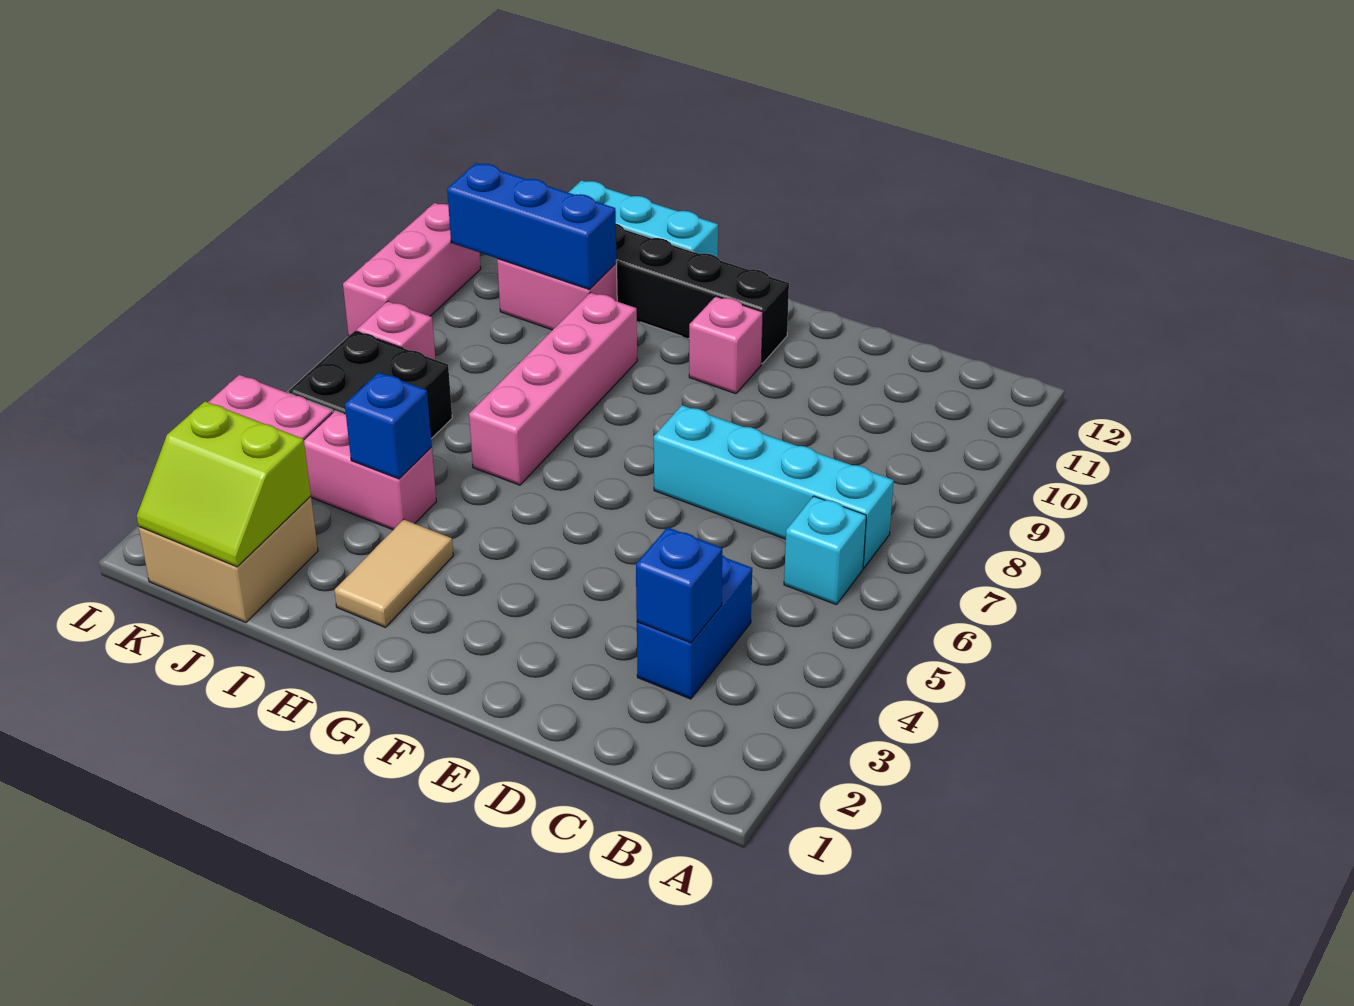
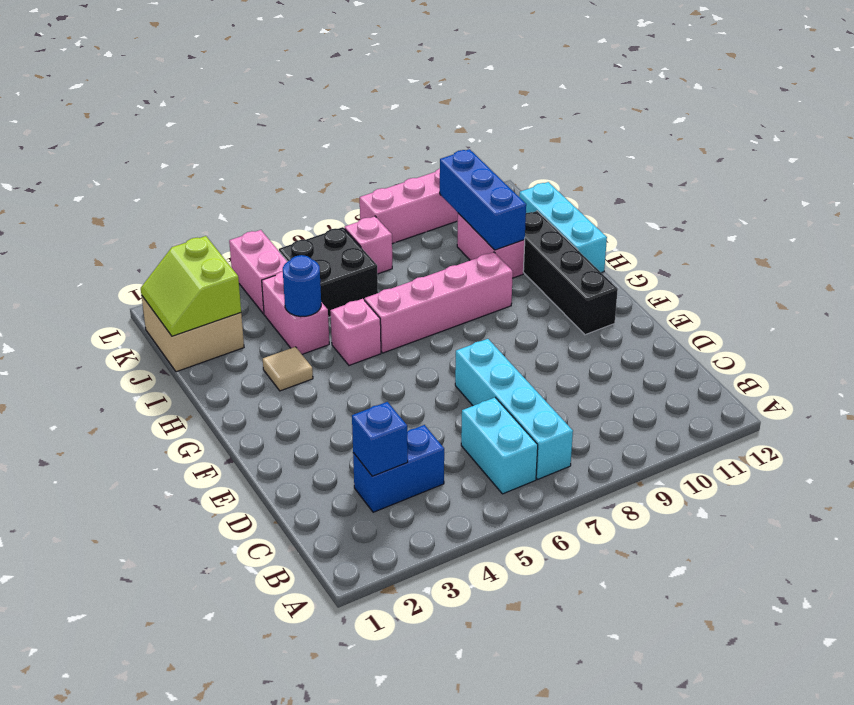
cyan brick B6 level 1 -> cyan brick B6:C6 level 1
pink brick F10 level 1 -> pink brick H5 level 1
tan tile H2:H3 level 1 -> tan tile H3 level 1
blue brick I4 level 2 -> blue round brick I4 level 2

